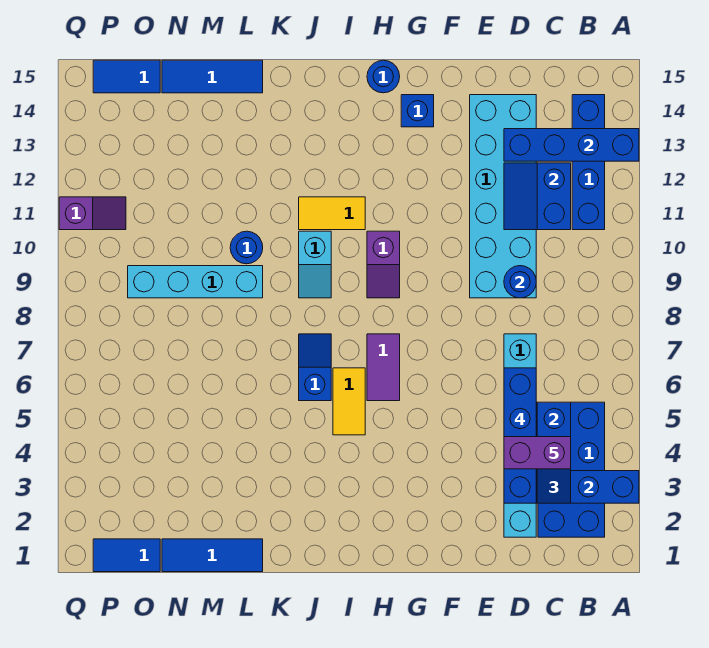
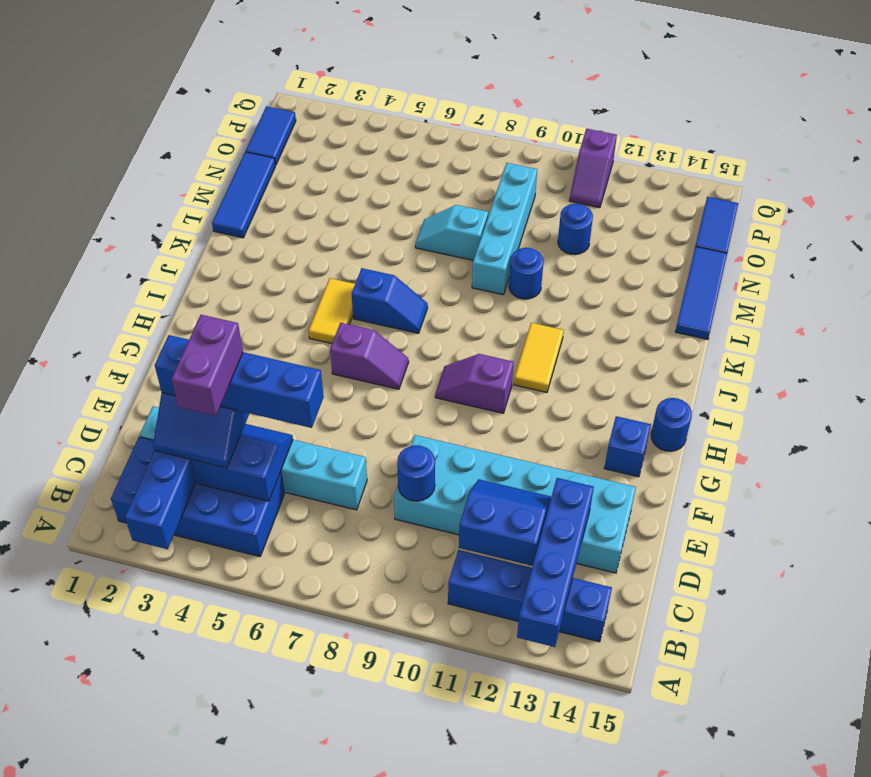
purple tile H6:H7 level 1 -> purple slope H6:H7 level 1 top 6
yellow tile I5:I6 level 1 -> yellow tile I5:J5 level 1
cyan slope J9:J10 level 1 top 10 -> cyan slope M7:M8 level 1 top 8
none -> blue round brick N11 level 1

